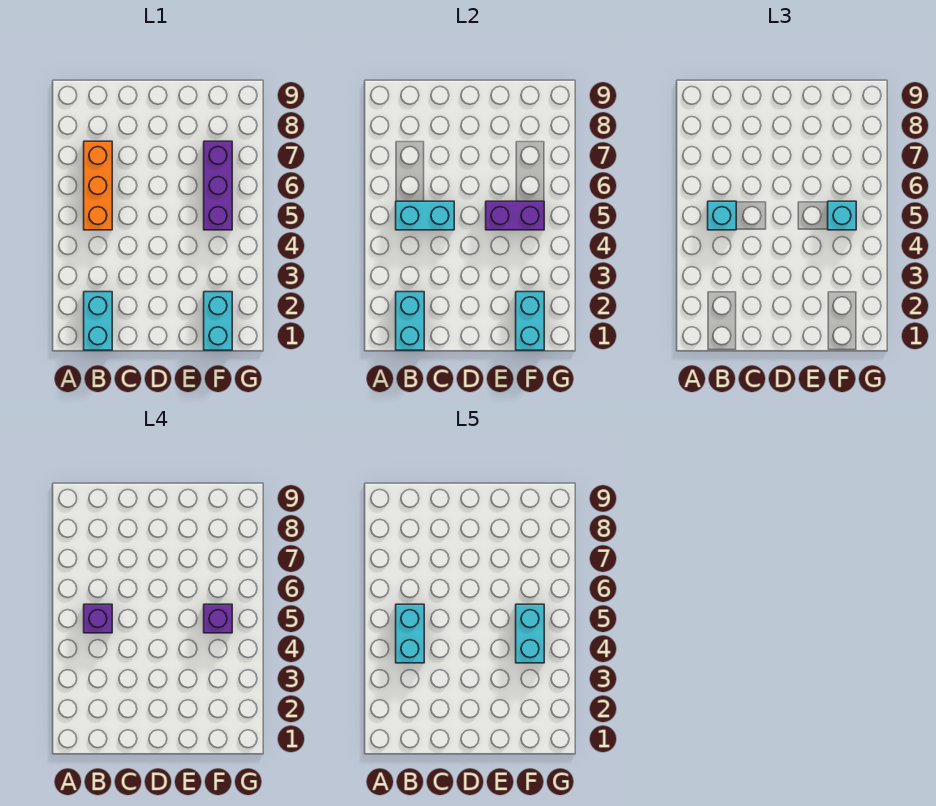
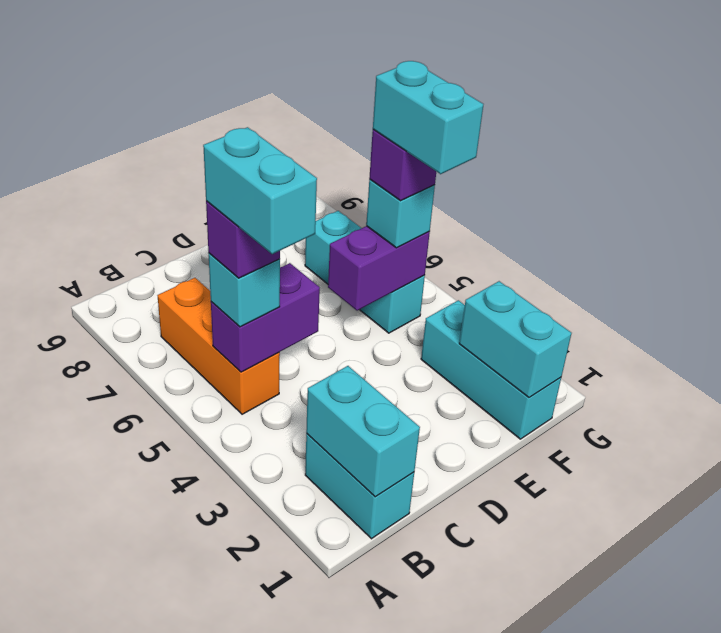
cyan brick B5:C5 level 2 -> purple brick B5:C5 level 2
cyan brick F1:F2 level 1 -> cyan brick F1:F3 level 1
purple brick F5:F7 level 1 -> cyan brick F5:F7 level 1

